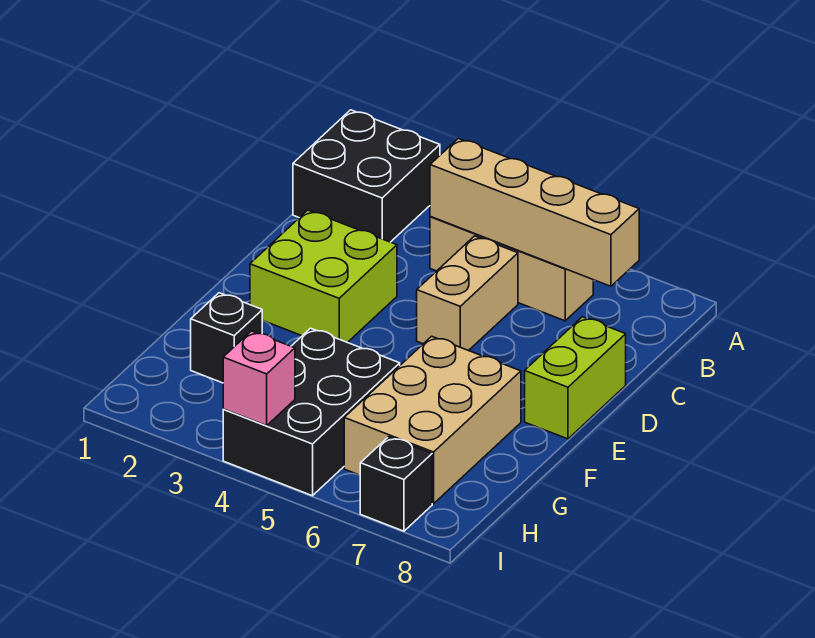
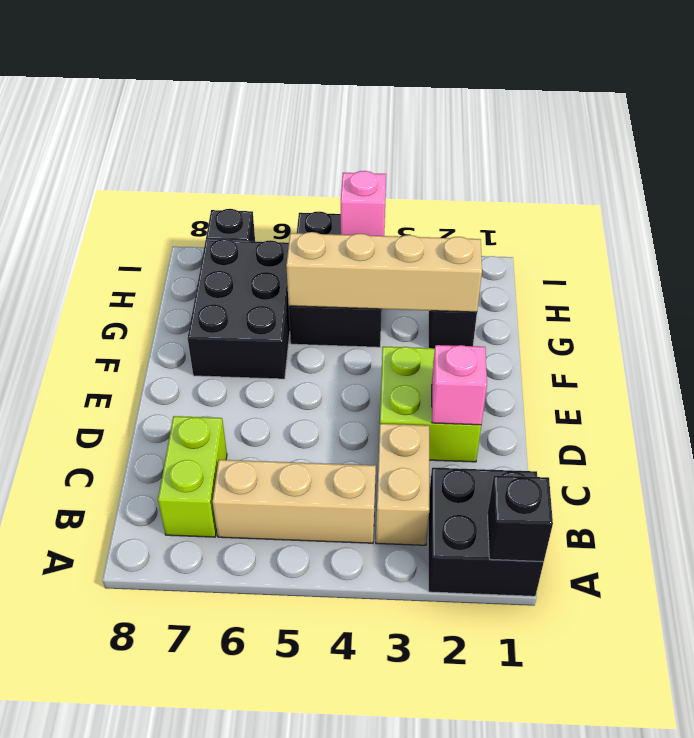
none -> black brick A1 level 2
tan brick B4:B7 level 2 -> tan brick G2:G5 level 2
tan brick C5:D5 level 1 -> tan brick B3:C3 level 1
none -> pink brick D2 level 2
lime brick D8:E8 level 1 -> lime brick B7:C7 level 1
tan brick F6:H7 level 1 -> black brick F6:H7 level 1

